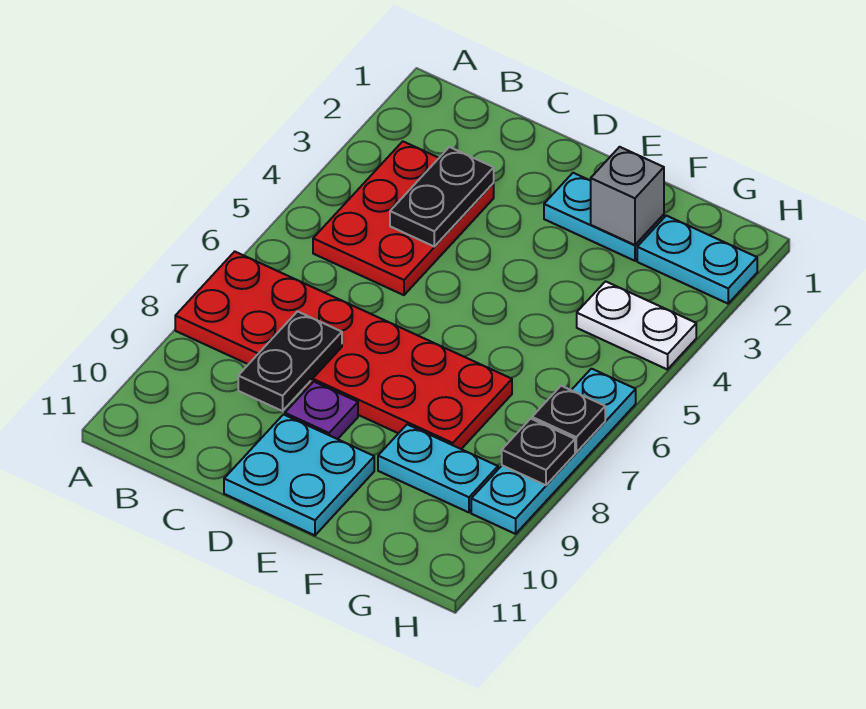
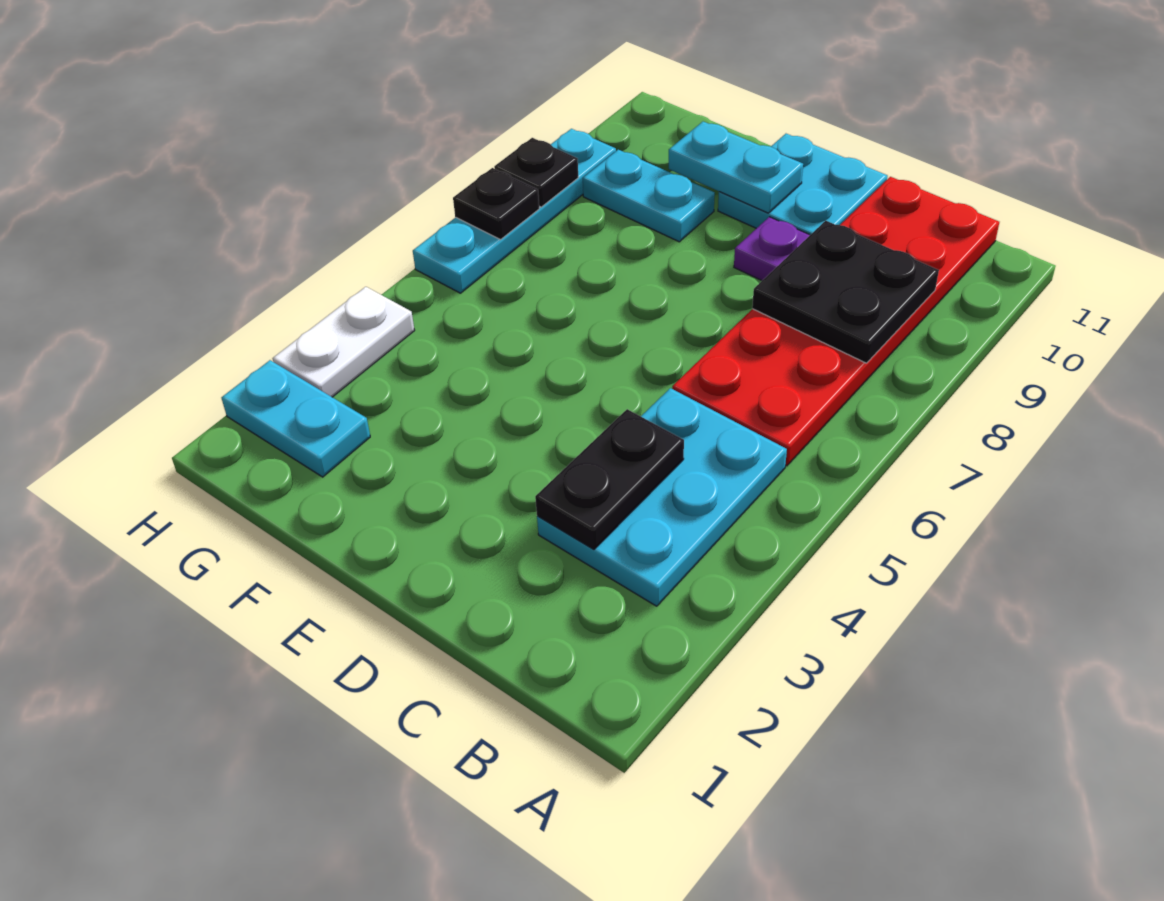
red plate A7:F8 level 1 -> red plate B6:C11 level 1
red plate B3:C5 level 1 -> cyan plate B3:C5 level 1
black plate C8:C9 level 2 -> black plate B8:C9 level 2
cyan plate E2:F2 level 1 -> cyan plate E10:F10 level 2
grey brick F2 level 2 -> none
white plate G4:H4 level 1 -> white plate H3:H4 level 1

